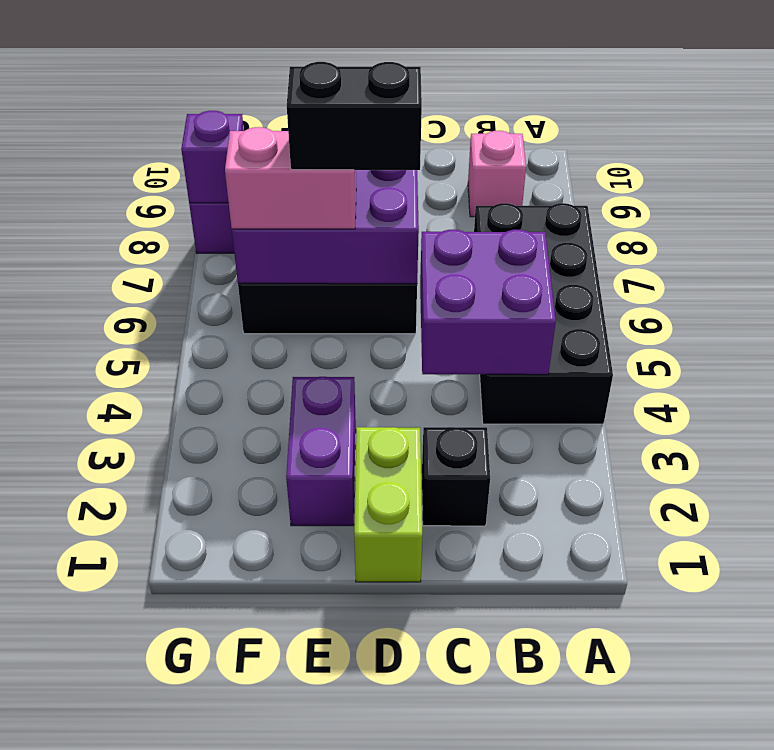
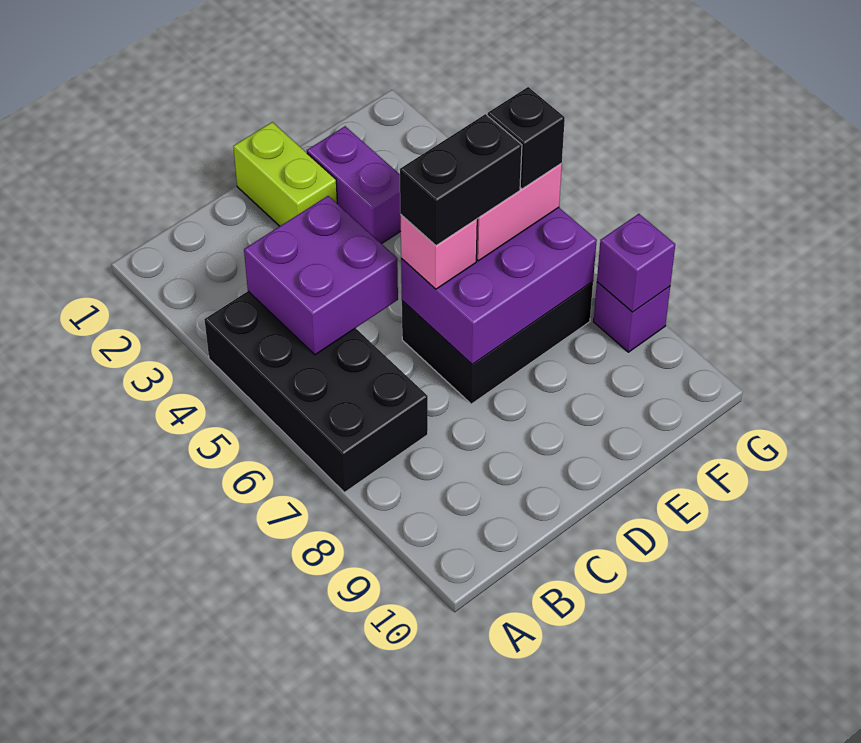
pink brick B9 level 1 -> pink brick D6 level 3
black brick C2 level 1 -> black brick F6 level 4

